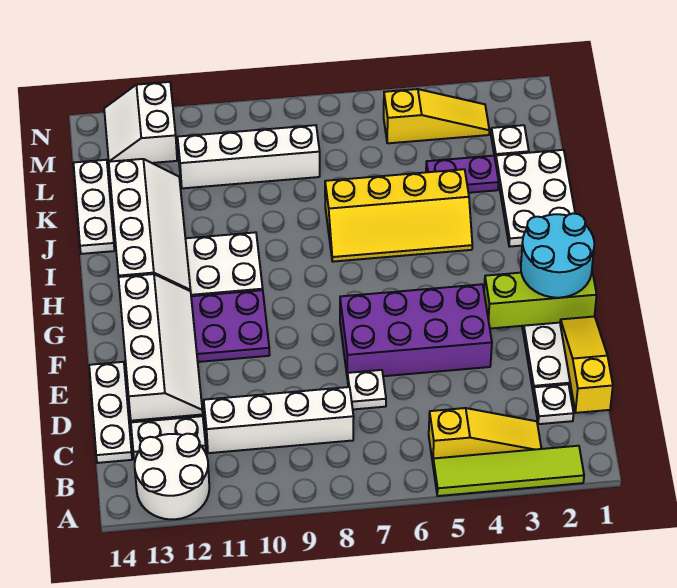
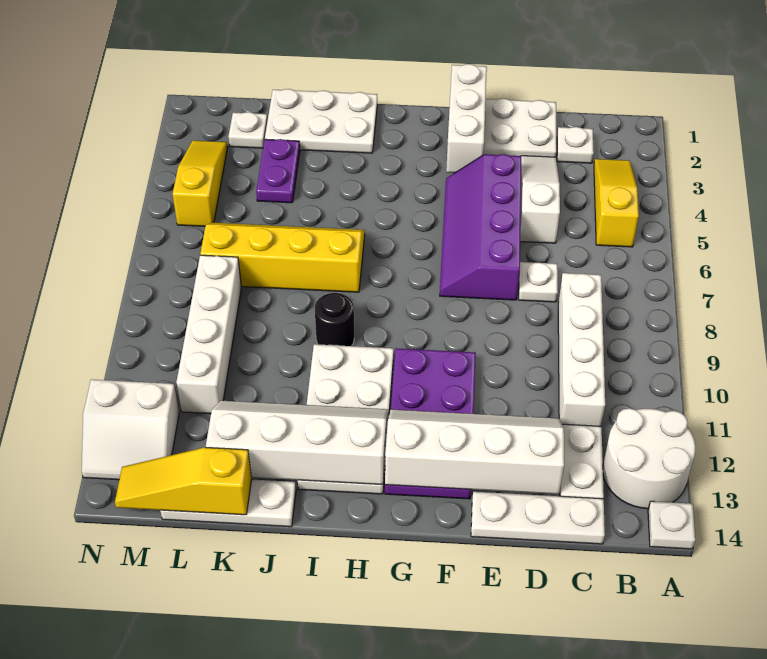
lime tile A2:A5 level 1 -> none
none -> white plate A14 level 1
yellow slope C1:E1 level 2 top C -> yellow slope K14:M14 level 2 top K
none -> white slope D3:D5 level 1 top 5
purple brick E4:F7 level 1 -> purple slope E4:F7 level 1 top E
lime brick F1:F3 level 2 -> white brick F1:F3 level 2
cyan round brick F1:G2 level 3 -> none
yellow slope I4:J7 level 1 top J -> yellow slope I6:L7 level 1 top 7
none -> black round brick I9 level 1

